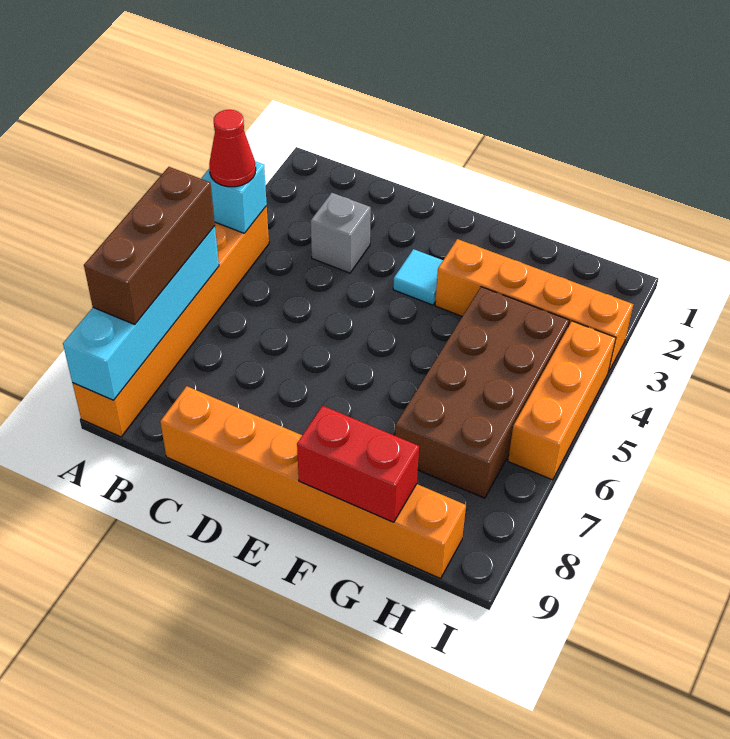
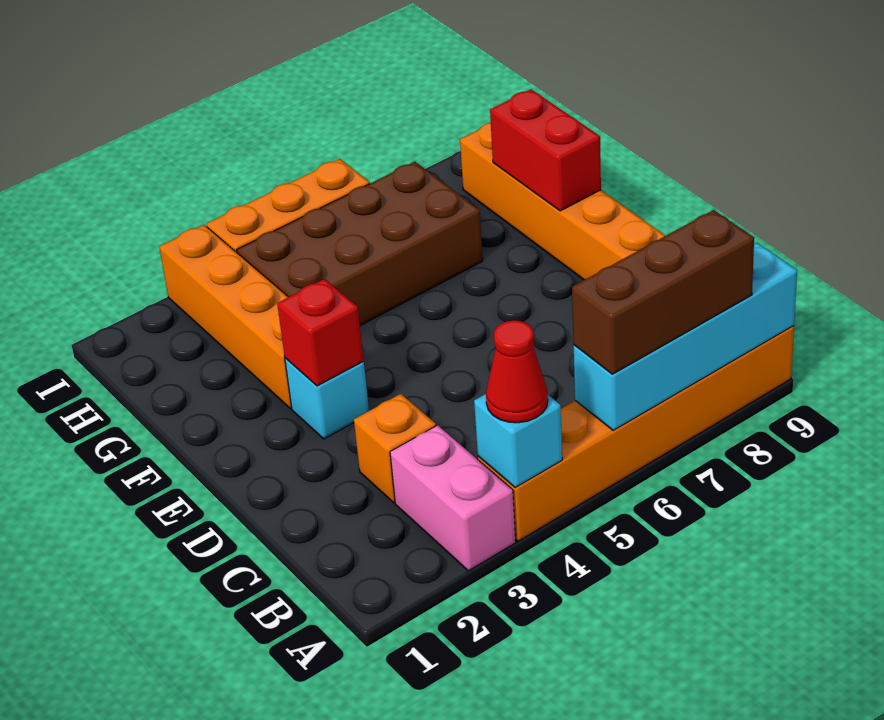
none -> pink brick A3:B3 level 1
grey brick C3 level 1 -> orange brick C3 level 1
cyan tile E3 level 1 -> cyan brick E3 level 1
none -> red brick E3 level 2

